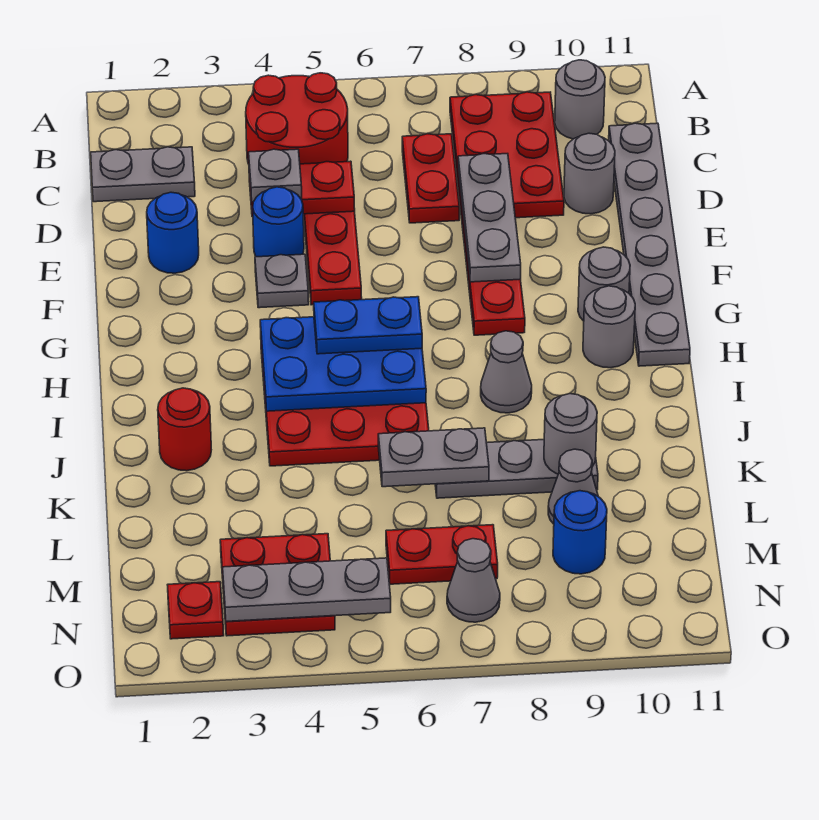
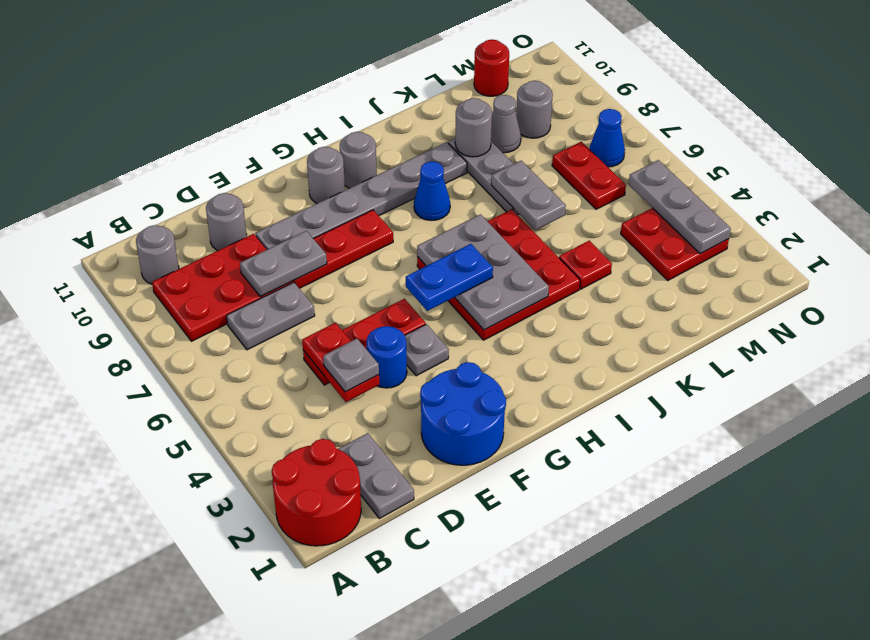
red round brick B4:C5 level 1 -> red round brick A1:B2 level 1
red plate C7:D7 level 1 -> grey plate C7:D7 level 1
grey plate C11:H11 level 1 -> grey plate E9:J9 level 1
grey plate D8:F8 level 2 -> grey plate D8:E8 level 2
blue round brick E2 level 1 -> blue round brick E1:F2 level 1
blue plate H4:I6 level 2 -> grey plate H4:I6 level 2
blue plate H5:H6 level 3 -> blue plate G5:H5 level 3
grey cone I8 level 1 -> blue cone I8 level 1
red round brick J2 level 1 -> red round brick M11 level 1
blue round brick M9 level 1 -> grey round brick M9 level 1
red plate N2 level 1 -> red plate K4 level 1
grey cone N7 level 1 -> blue cone N7 level 1

